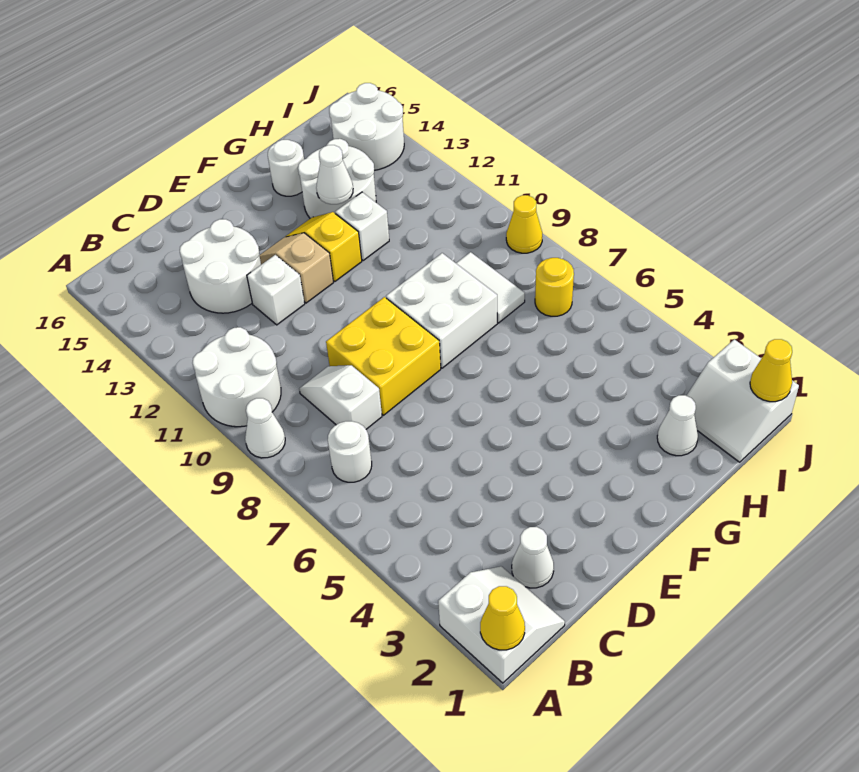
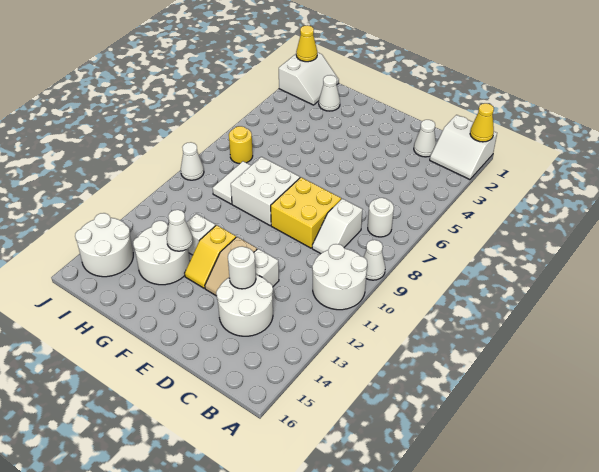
white slope A1:B2 level 1 top A -> white slope A1:B2 level 1 top 1
white round brick G15 level 1 -> white round brick D13 level 2
yellow cone J9 level 1 -> white cone J9 level 1

